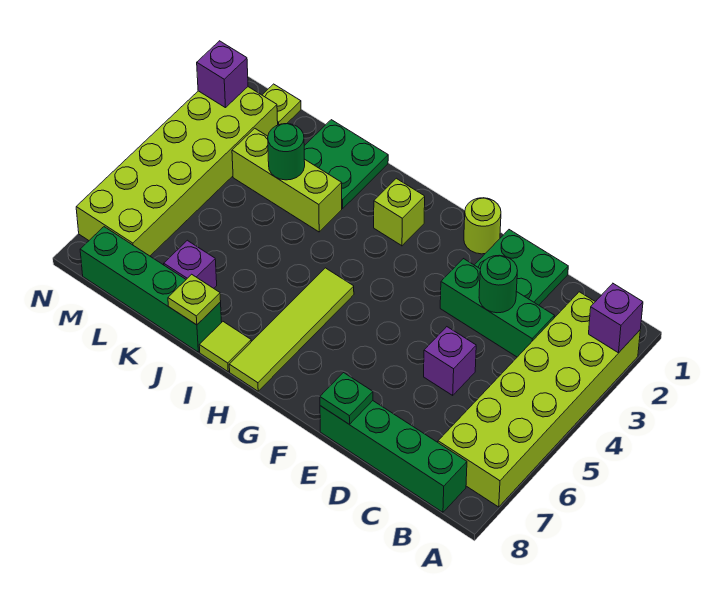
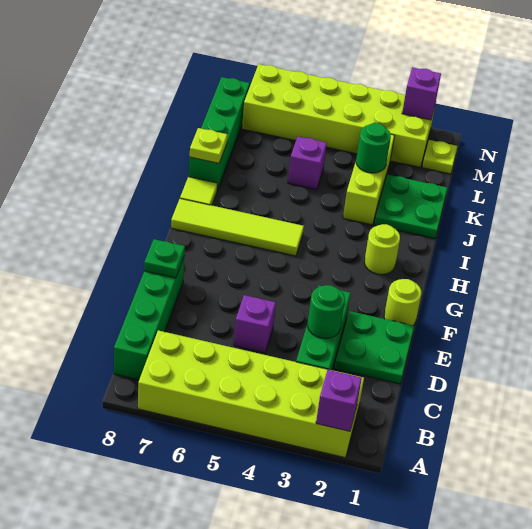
lime brick H2 level 1 -> lime round brick H2 level 1
purple brick K7 level 1 -> purple brick K5 level 1

